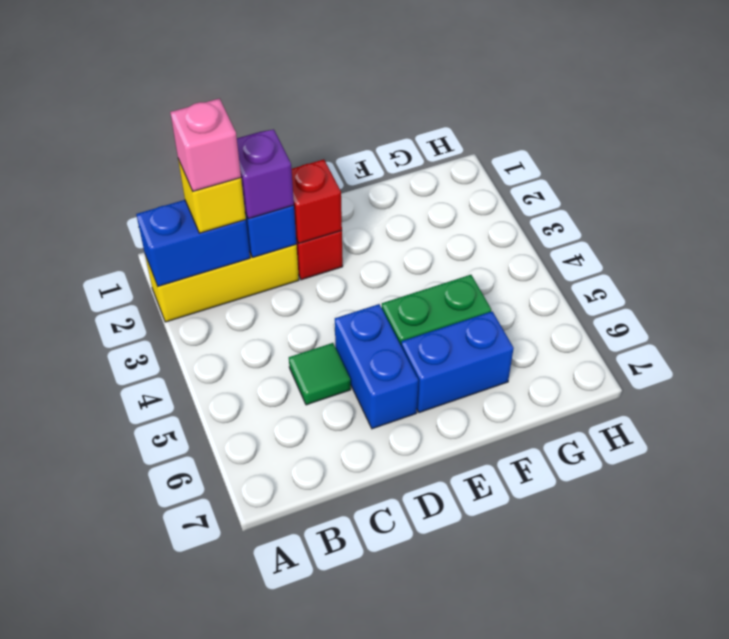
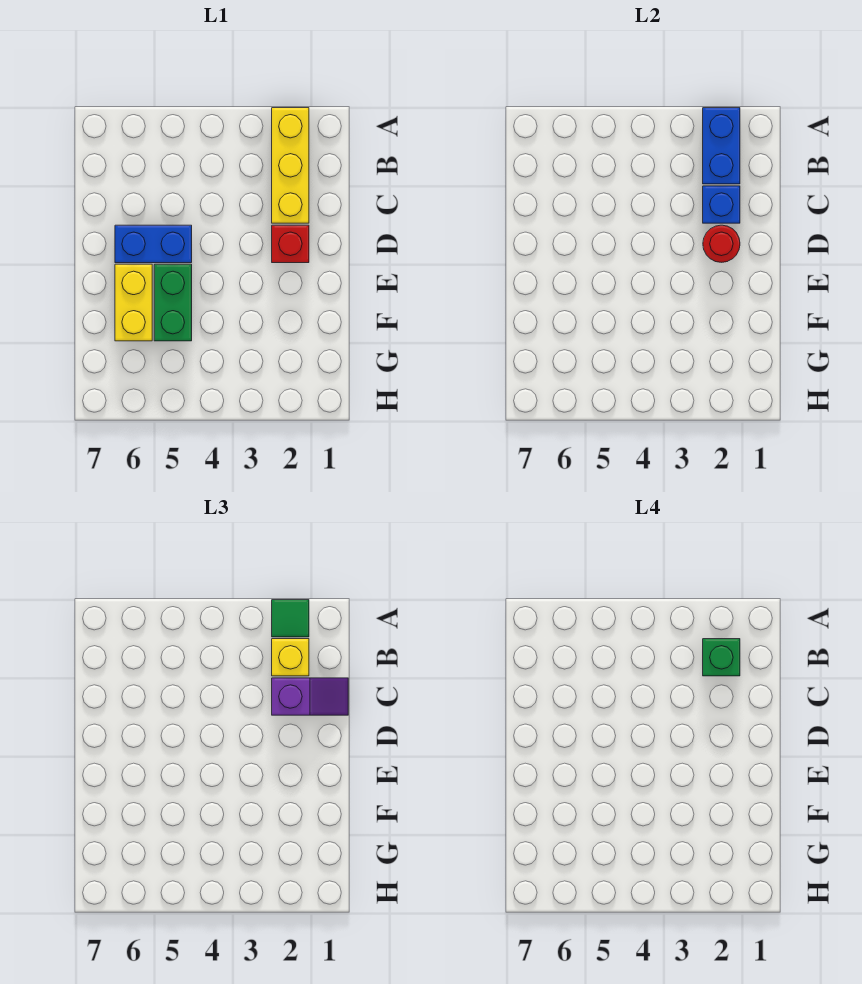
pink brick B2 level 4 -> green brick B2 level 4
green tile C5 level 1 -> green tile A2 level 3
red brick D2 level 2 -> red round brick D2 level 2
blue brick E6:F6 level 1 -> yellow brick E6:F6 level 1

